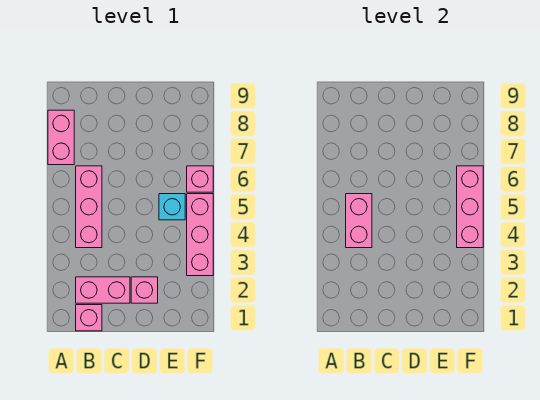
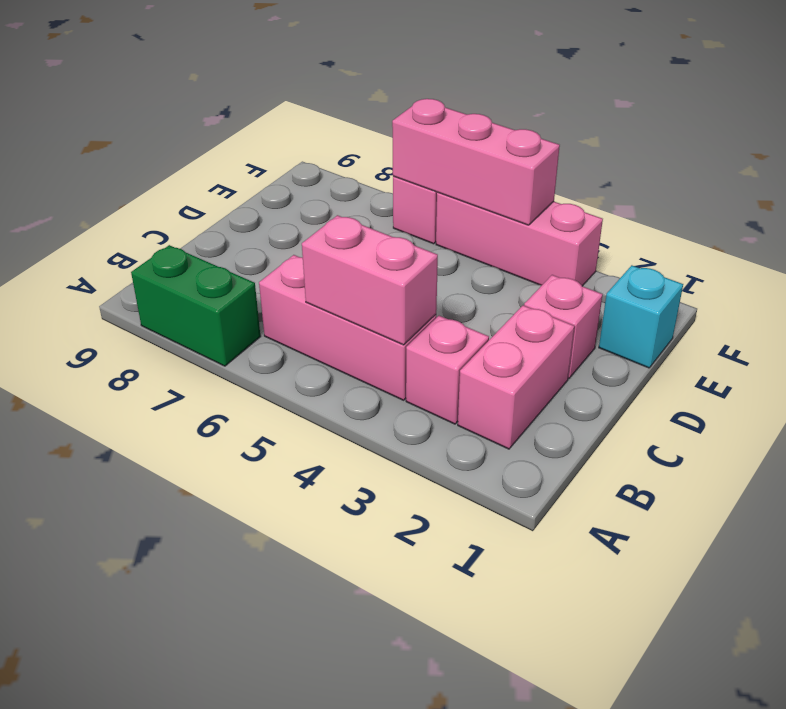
pink brick A7:A8 level 1 -> green brick A7:A8 level 1
pink brick B1 level 1 -> pink brick B3 level 1
cyan brick E5 level 1 -> cyan brick E1 level 1

